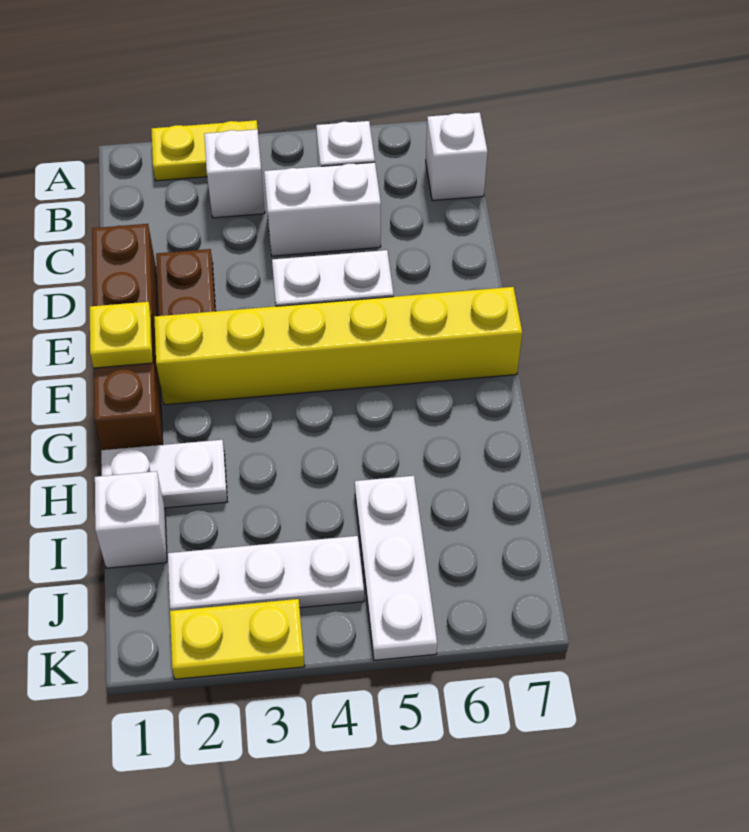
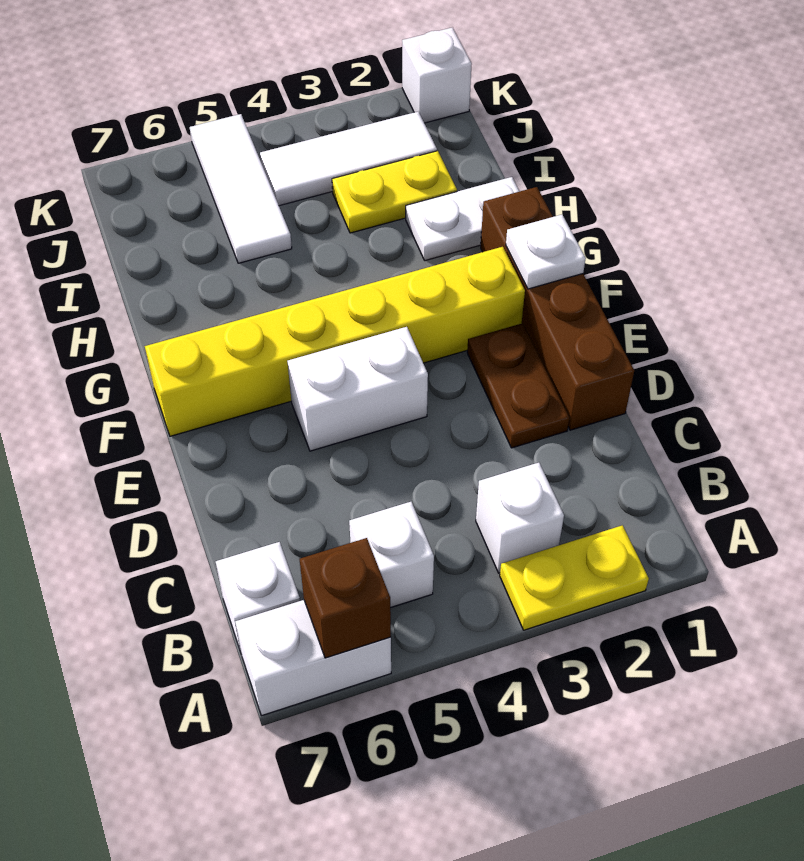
none -> brown brick A6 level 2
white brick C4:C5 level 1 -> white brick A6:A7 level 1
yellow plate F1 level 2 -> white plate F1 level 2
white brick I1 level 1 -> white brick K1 level 1
white plate I5:K5 level 1 -> white tile I5:K5 level 1
white plate J2:J4 level 1 -> white tile J2:J4 level 1
yellow plate K2:K3 level 1 -> yellow plate I2:I3 level 1

